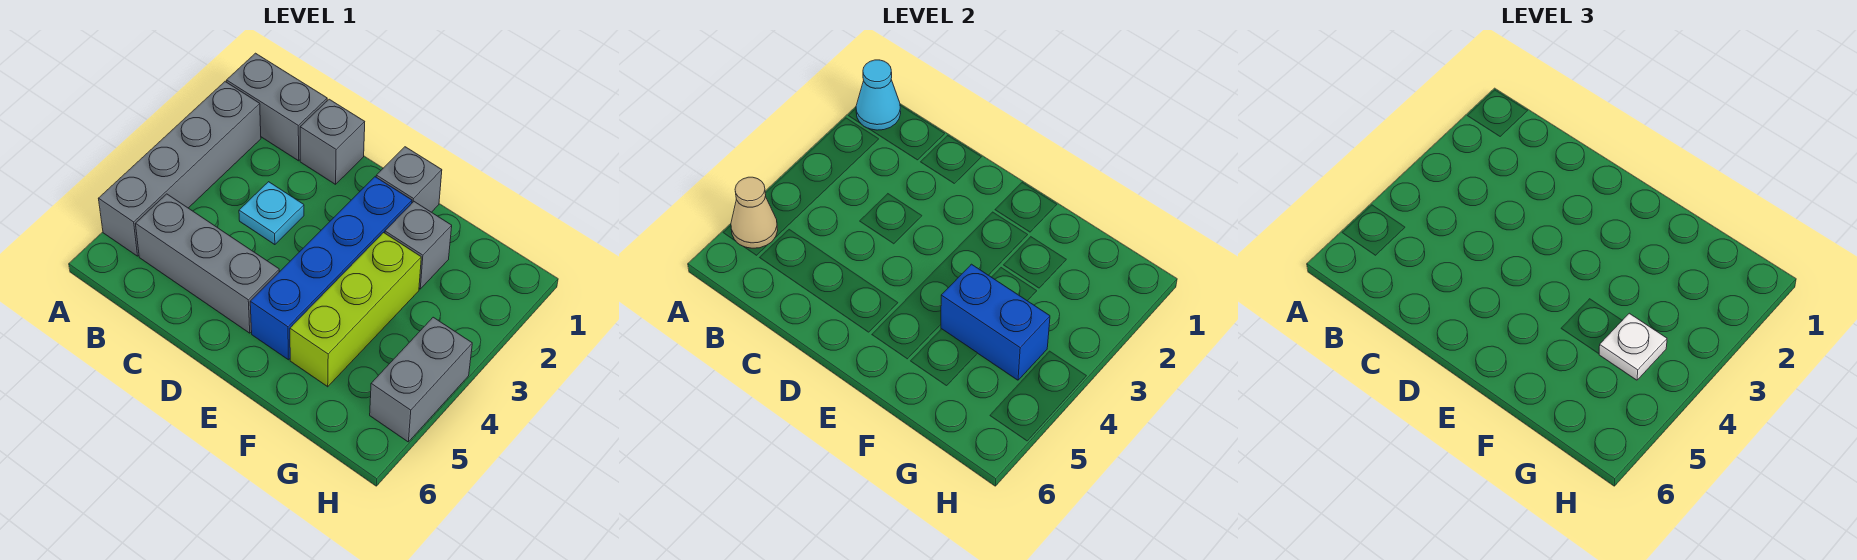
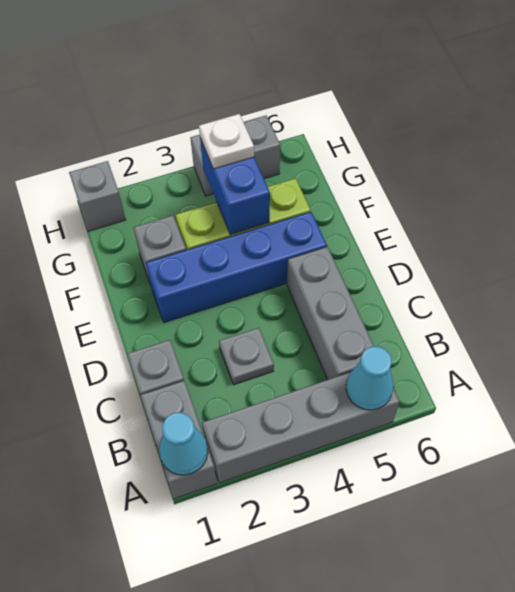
tan cone A5 level 2 -> cyan cone A5 level 2
cyan plate C3 level 1 -> grey plate C3 level 1
grey brick E1 level 1 -> grey brick H1 level 1

